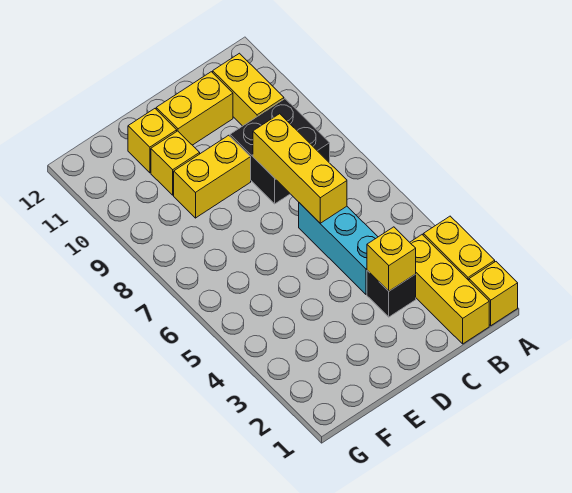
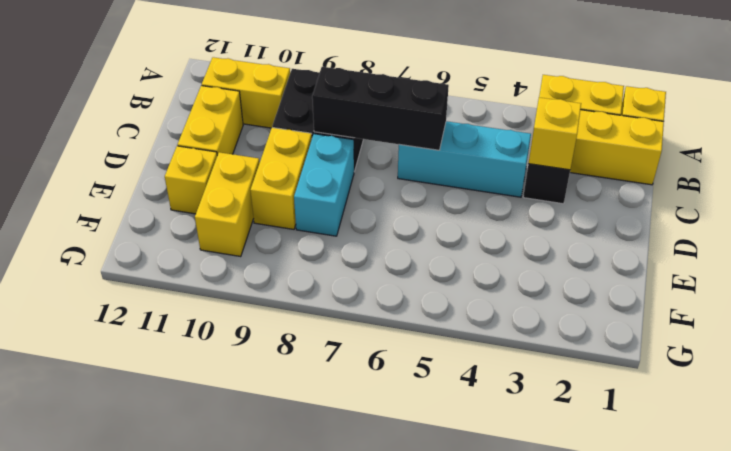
yellow brick C6:C8 level 2 -> black brick C6:C8 level 2
none -> cyan brick D8:E8 level 1
yellow brick E10 level 1 -> yellow brick E10:F10 level 1

